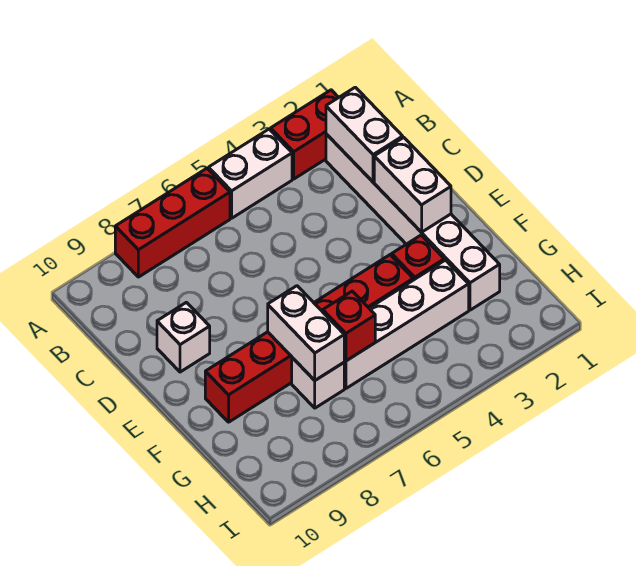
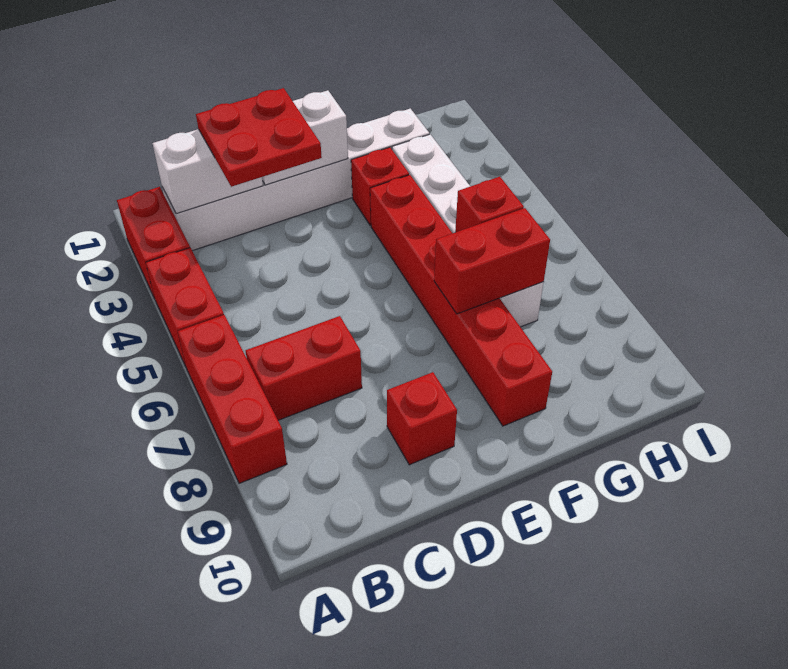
white brick A4:A5 level 1 -> red brick A4:A5 level 1
none -> red brick B7:C7 level 1
none -> red plate C2:D3 level 3
white brick D9 level 1 -> red brick D9 level 1
white brick F7:G7 level 2 -> red brick F7:G7 level 2

